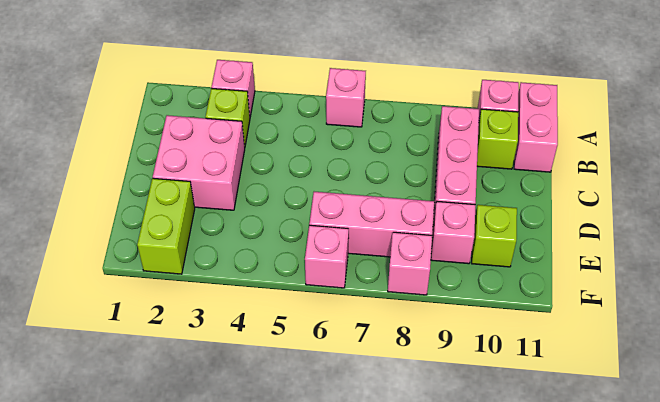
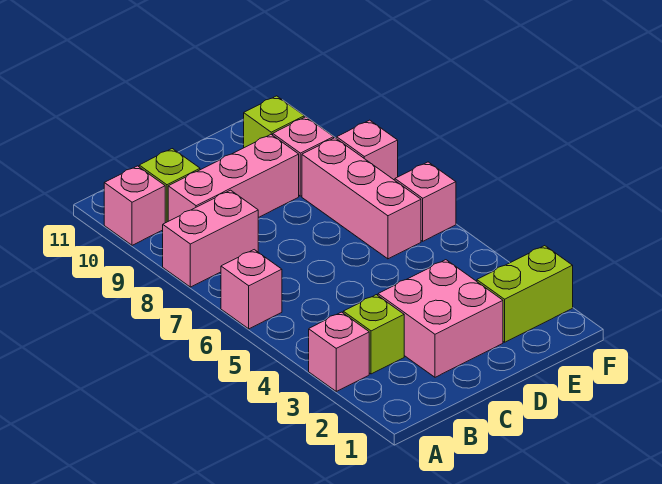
pink brick A11:B11 level 1 -> pink brick A8:B8 level 1

